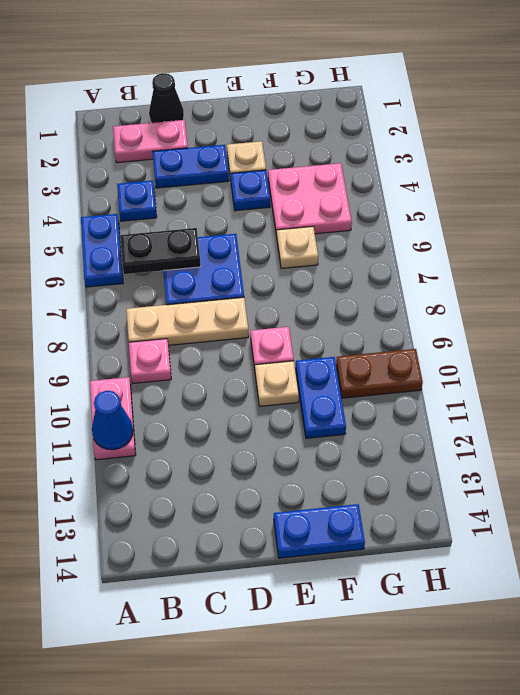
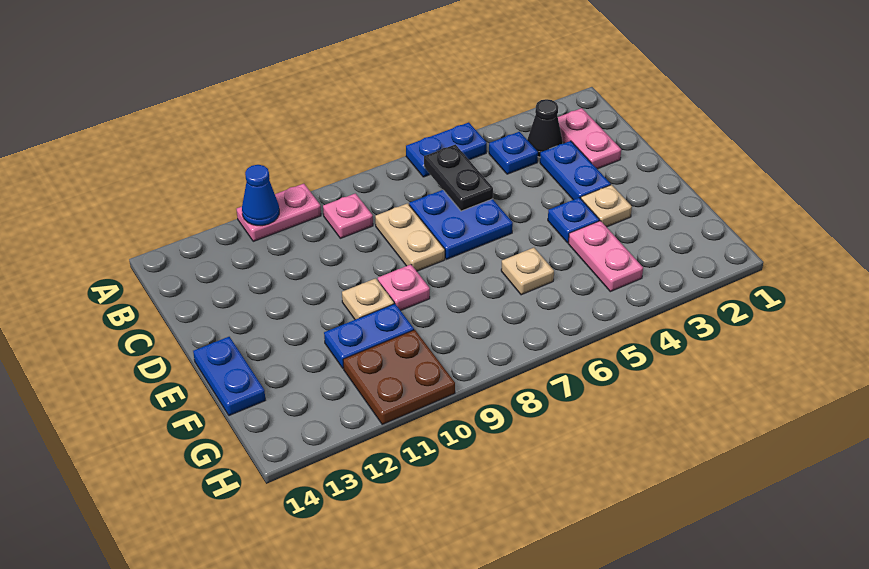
tan plate B8:D8 level 1 -> tan plate C8:D8 level 1
black cone C1 level 1 -> black cone B3 level 1
pink plate F4:G5 level 1 -> pink plate F4:G4 level 1
brown plate G10:H10 level 1 -> brown plate G10:H11 level 1

